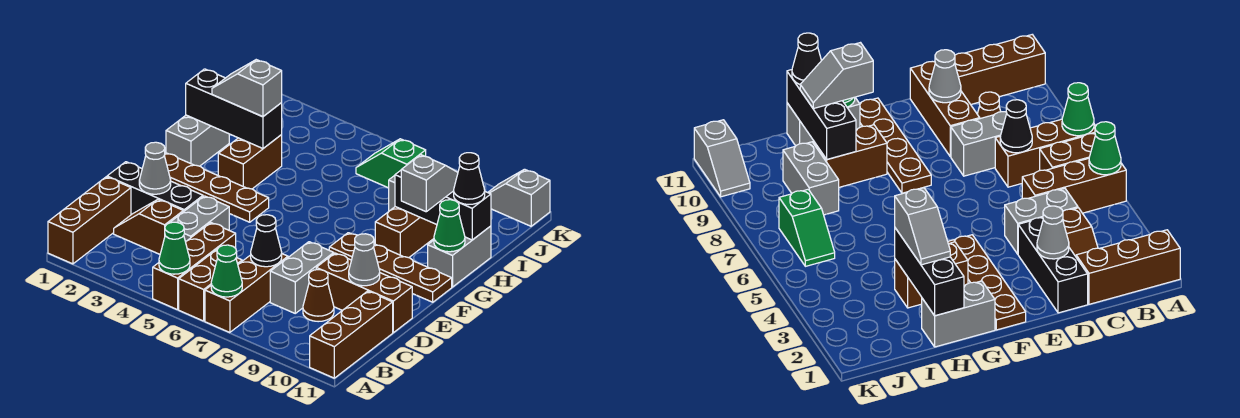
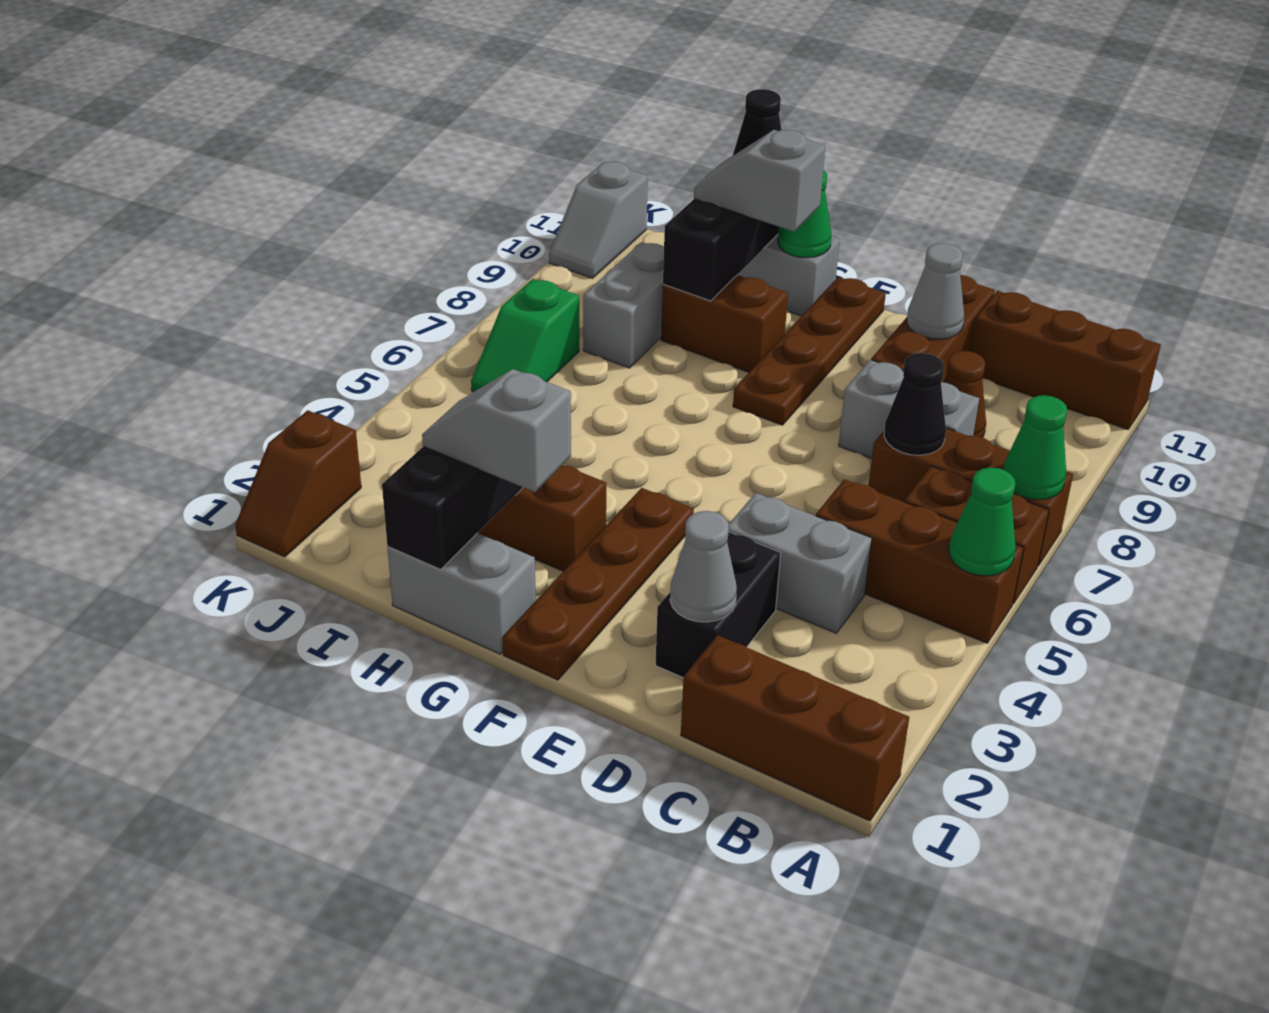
brown slope C2:C3 level 1 top 3 -> brown slope K1:K2 level 1 top 2
black brick D1:D3 level 1 -> black brick D2:D3 level 1
grey slope H2:H3 level 3 top 3 -> grey slope G2:H2 level 3 top G

